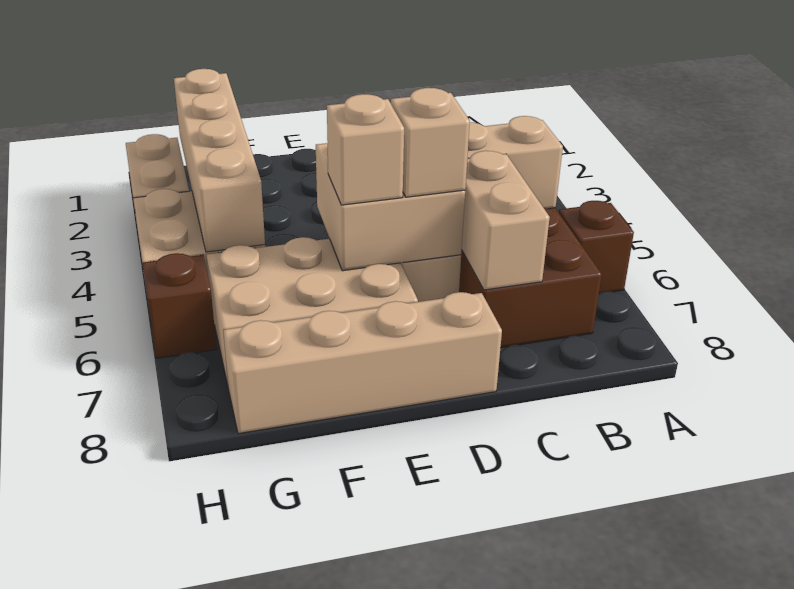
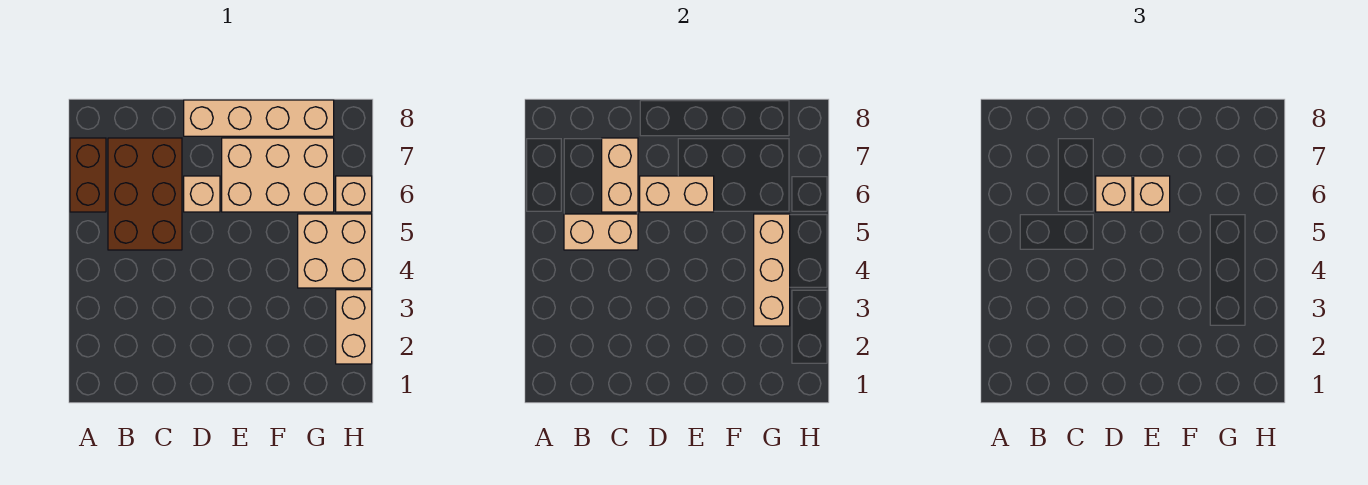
brown brick A6 level 1 -> brown brick A6:A7 level 1
tan brick D5:E6 level 2 -> tan brick D6:E6 level 2
tan brick G2:G5 level 2 -> tan brick G3:G5 level 2
brown brick H6 level 1 -> tan brick H6 level 1

